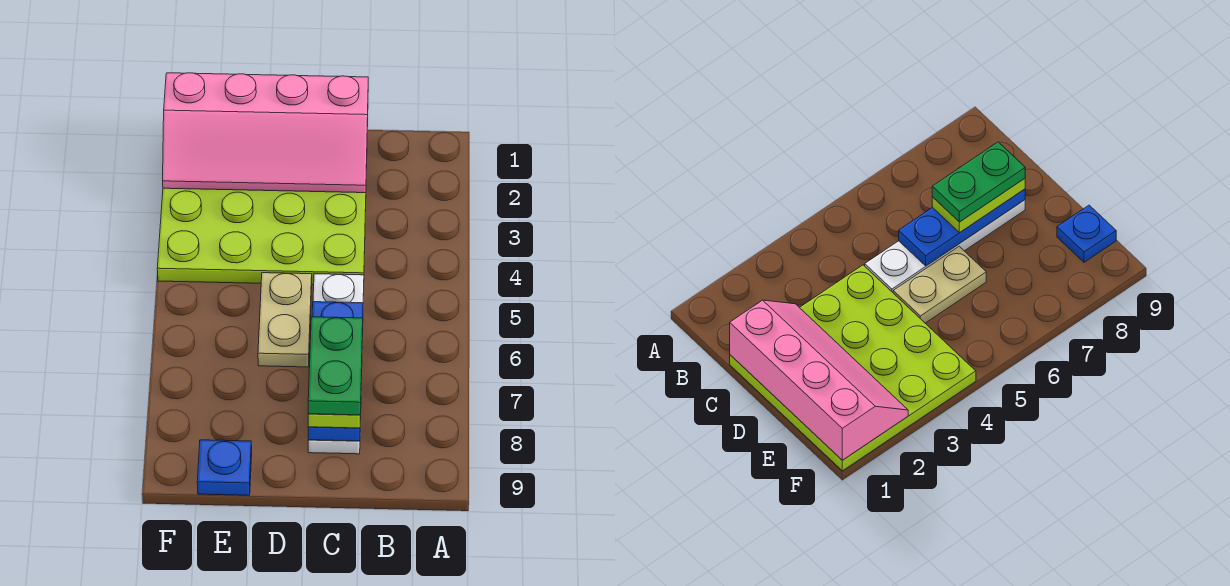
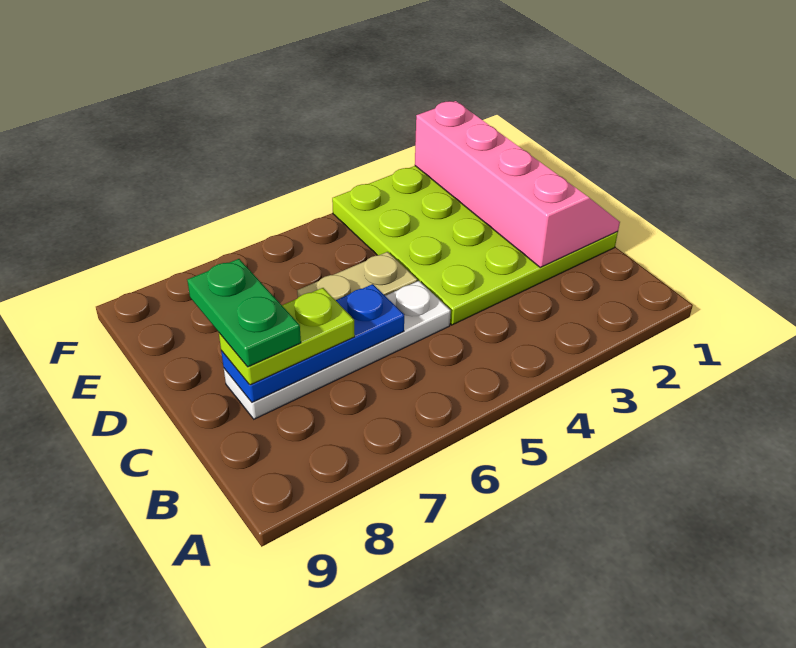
pink slope C1:F2 level 2 top 1 -> pink slope C1:F2 level 2 top 2
green plate C7:C8 level 4 -> green plate C8:D8 level 4
blue plate E9 level 1 -> none

